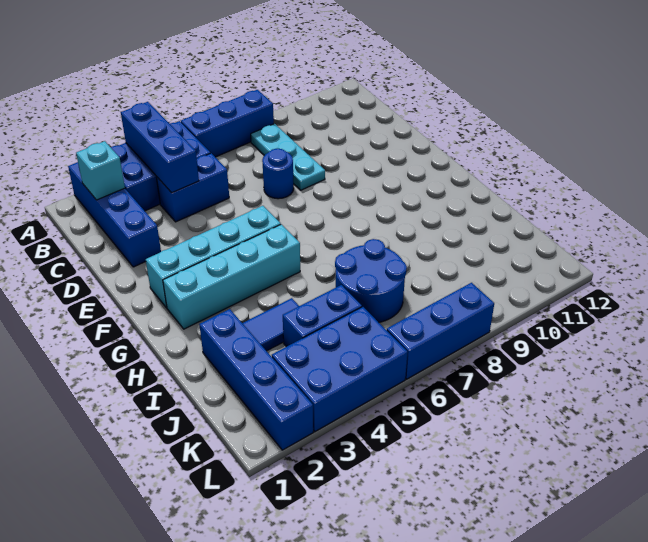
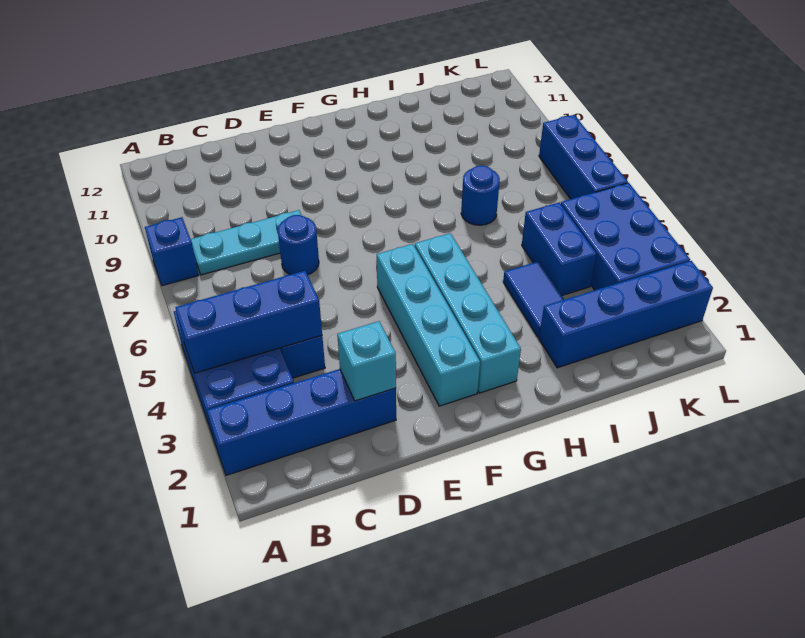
blue brick A6:A8 level 1 -> blue brick A8 level 1
cyan brick B2 level 2 -> cyan brick D2 level 2
blue round brick I6:J7 level 1 -> blue round brick I7 level 1

